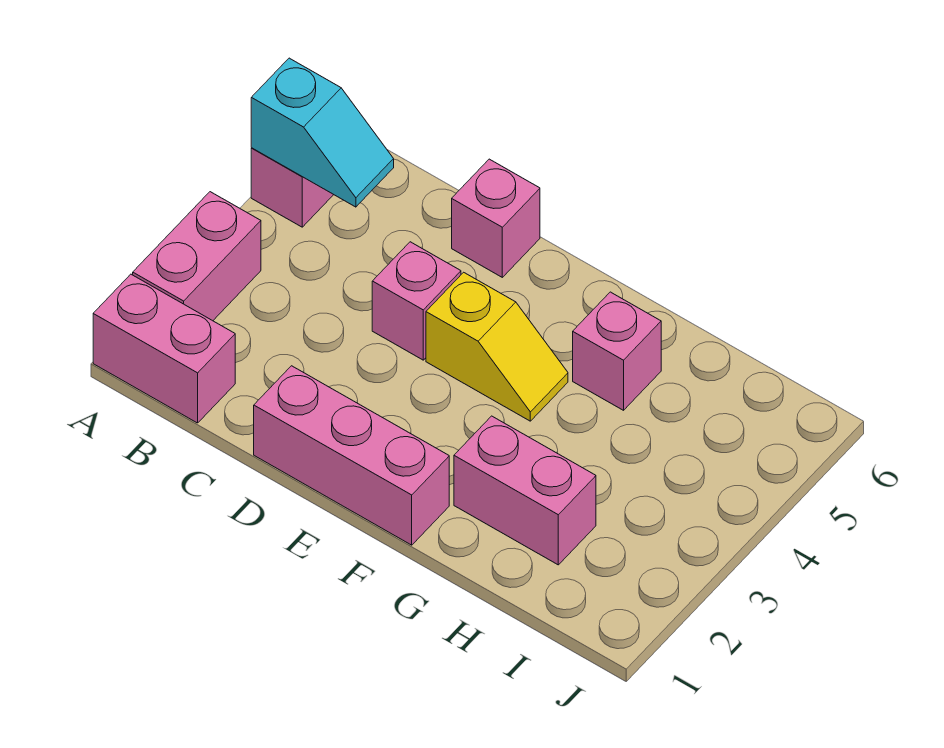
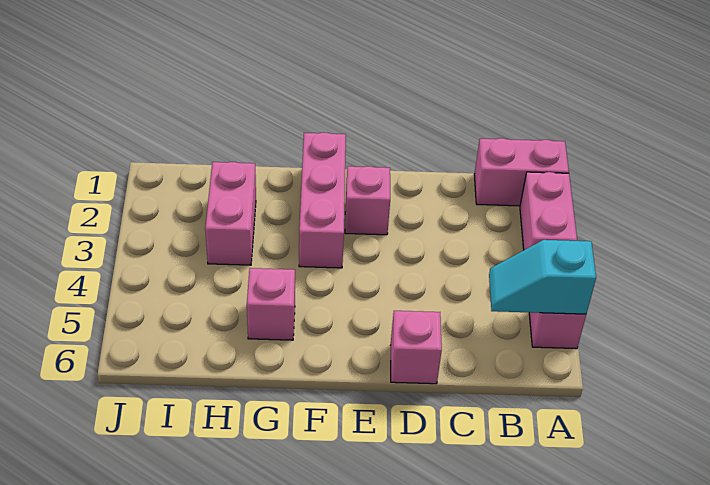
pink brick D1:F1 level 1 -> pink brick F1:F3 level 1
pink brick D4 level 1 -> pink brick E2 level 1
yellow slope E4:F4 level 1 top E -> none
pink brick G2:H2 level 1 -> pink brick H2:H3 level 1

